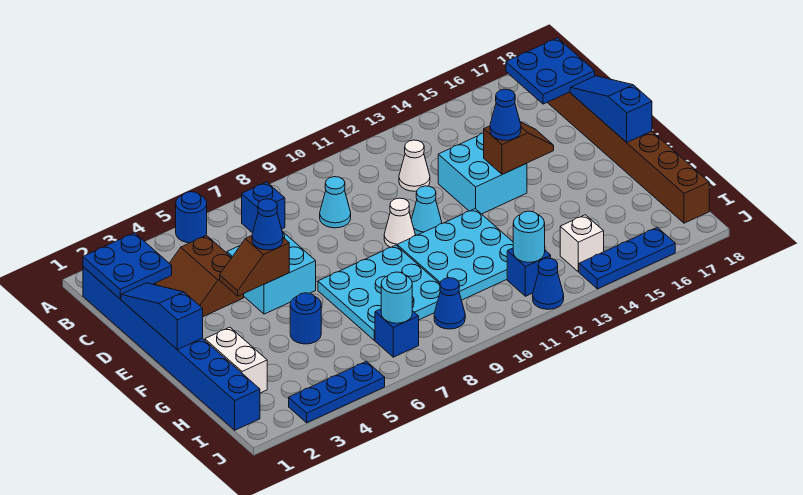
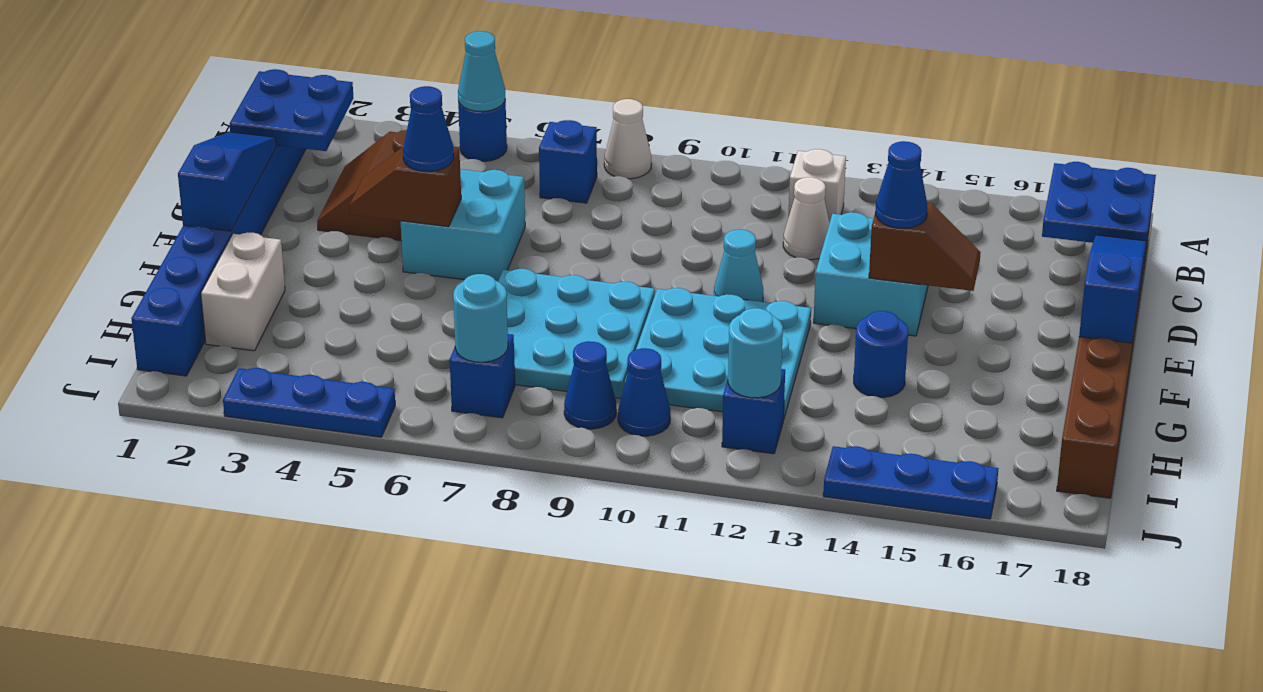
cyan cone C9 level 1 -> cyan cone A5 level 2
white cone E10 level 1 -> white cone A8 level 1
blue round brick G5 level 1 -> blue round brick G14 level 1
white brick I14 level 1 -> white brick B12 level 1
blue cone J12 level 1 -> blue cone I10 level 1

